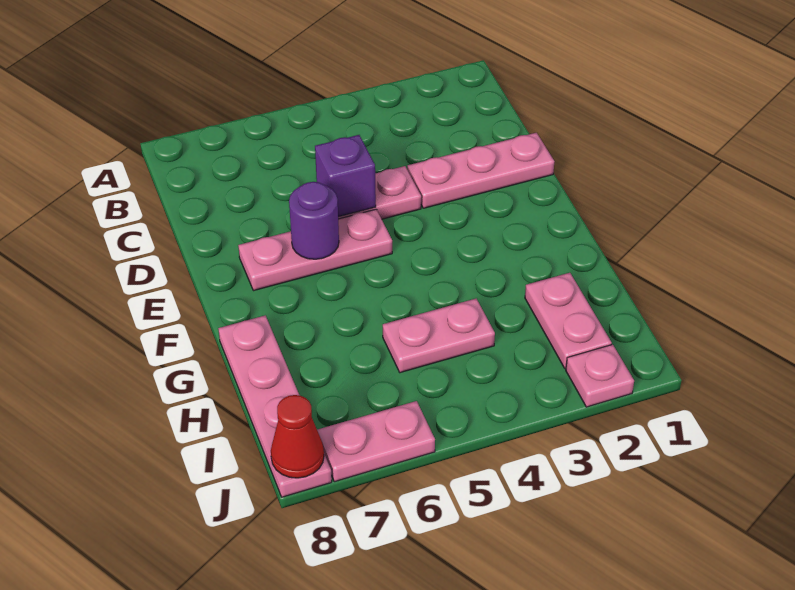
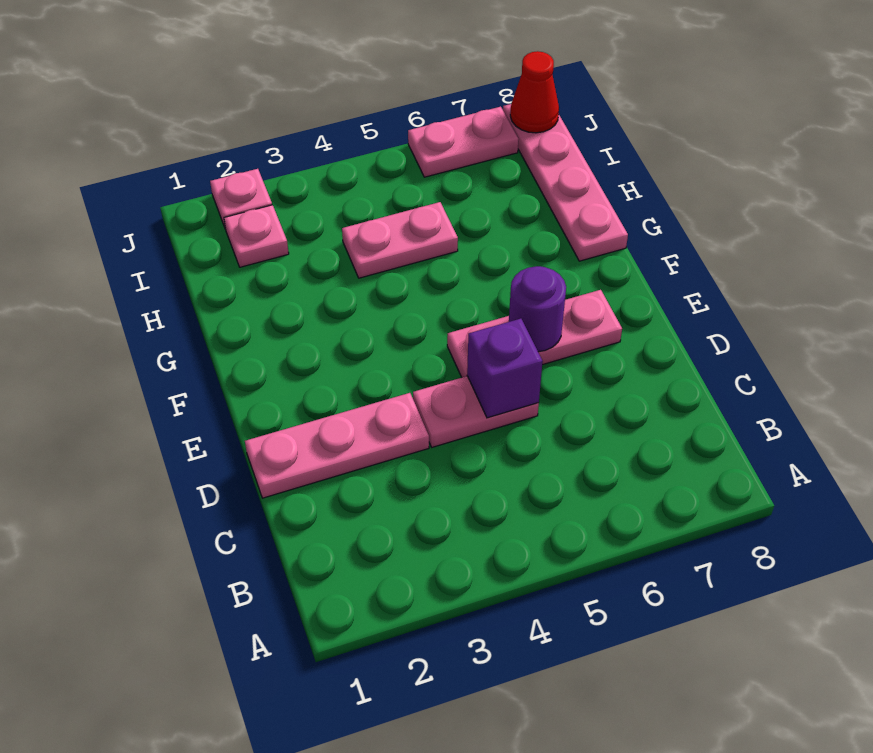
pink plate H2:I2 level 1 -> pink plate I2 level 1

